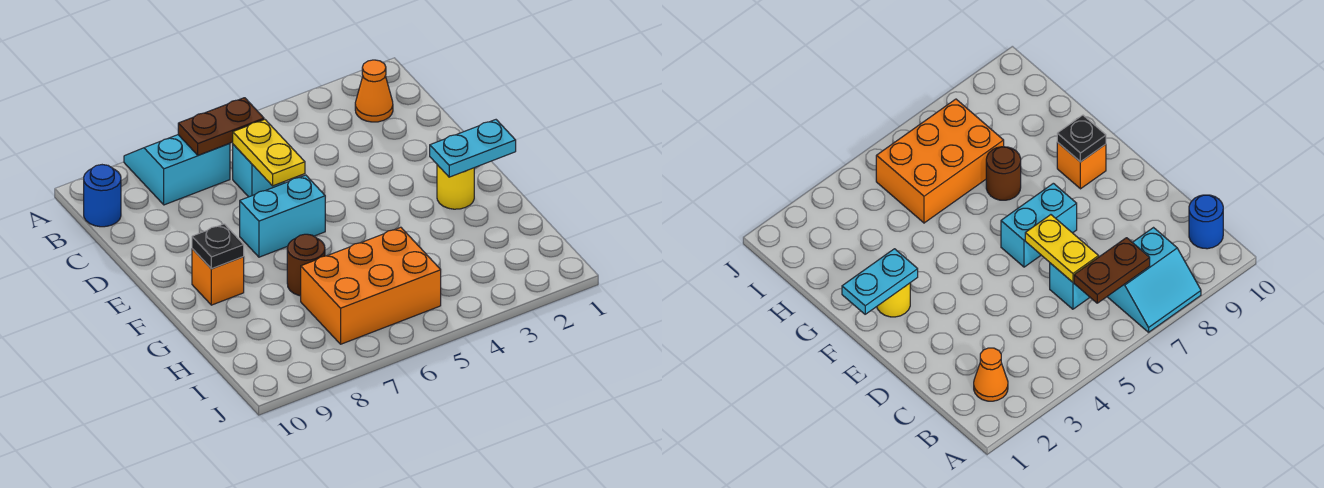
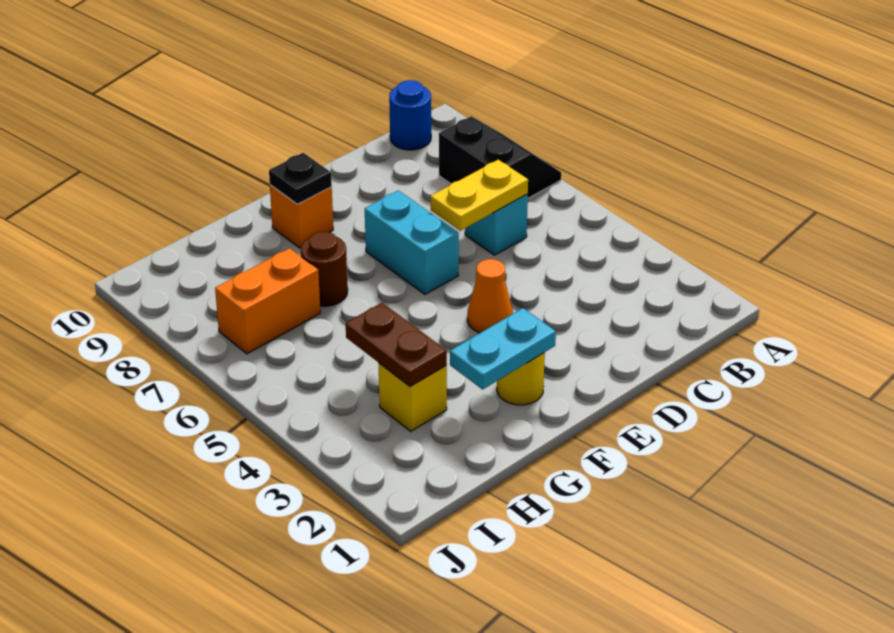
cyan slope A7:B8 level 1 top B -> black slope A7:B8 level 1 top B
orange cone B2 level 1 -> orange cone E4 level 1
brown plate B6:B7 level 2 -> brown plate H3:H4 level 2
cyan plate F1:F2 level 2 -> cyan plate F2:G2 level 2
none -> yellow brick H3 level 1
orange brick H5:I7 level 1 -> orange brick H7:I7 level 1

